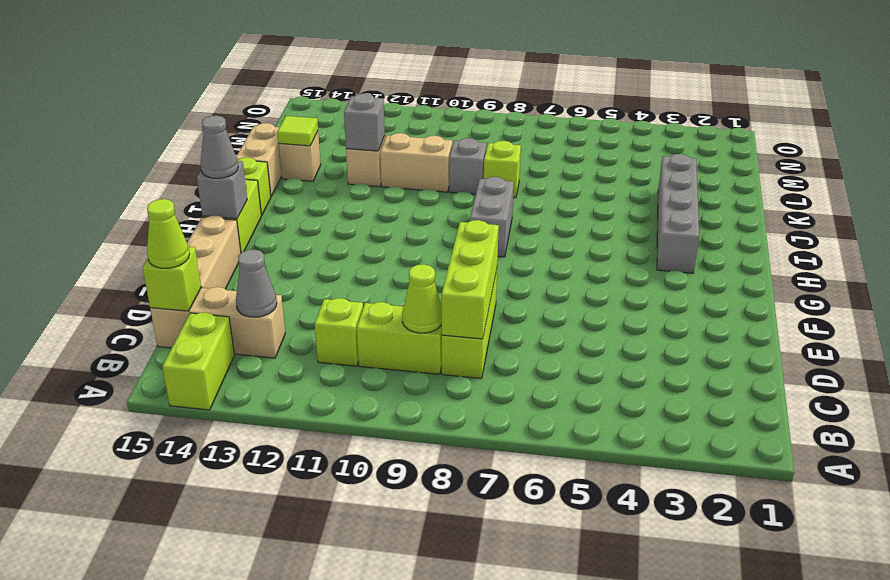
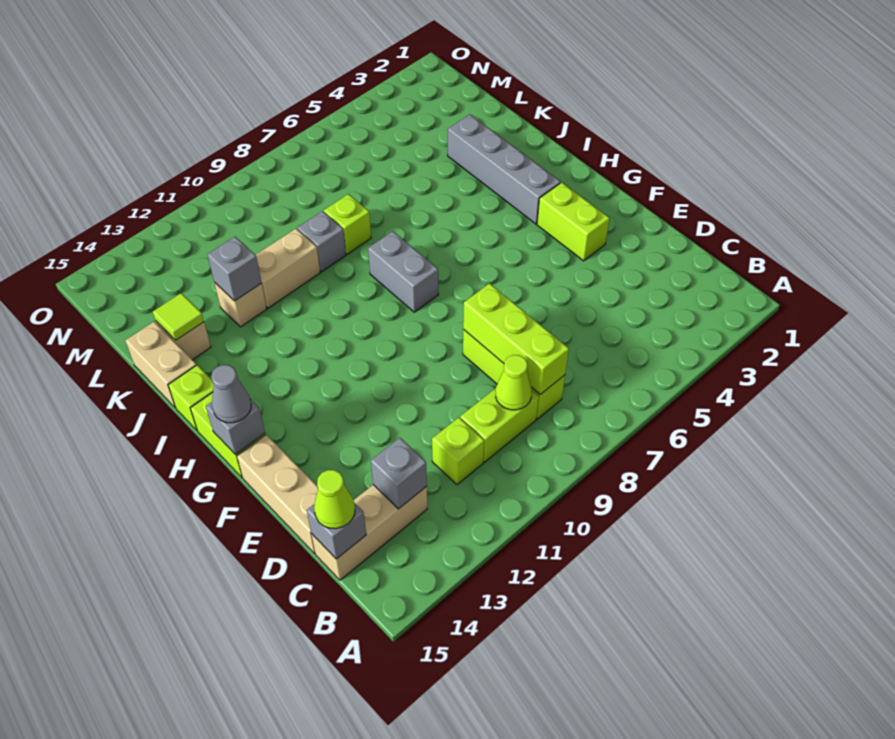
lime brick A14:B14 level 1 -> lime brick F3:G3 level 1
grey cone C13 level 2 -> grey brick C13 level 2
lime brick C15 level 2 -> grey brick C15 level 2

